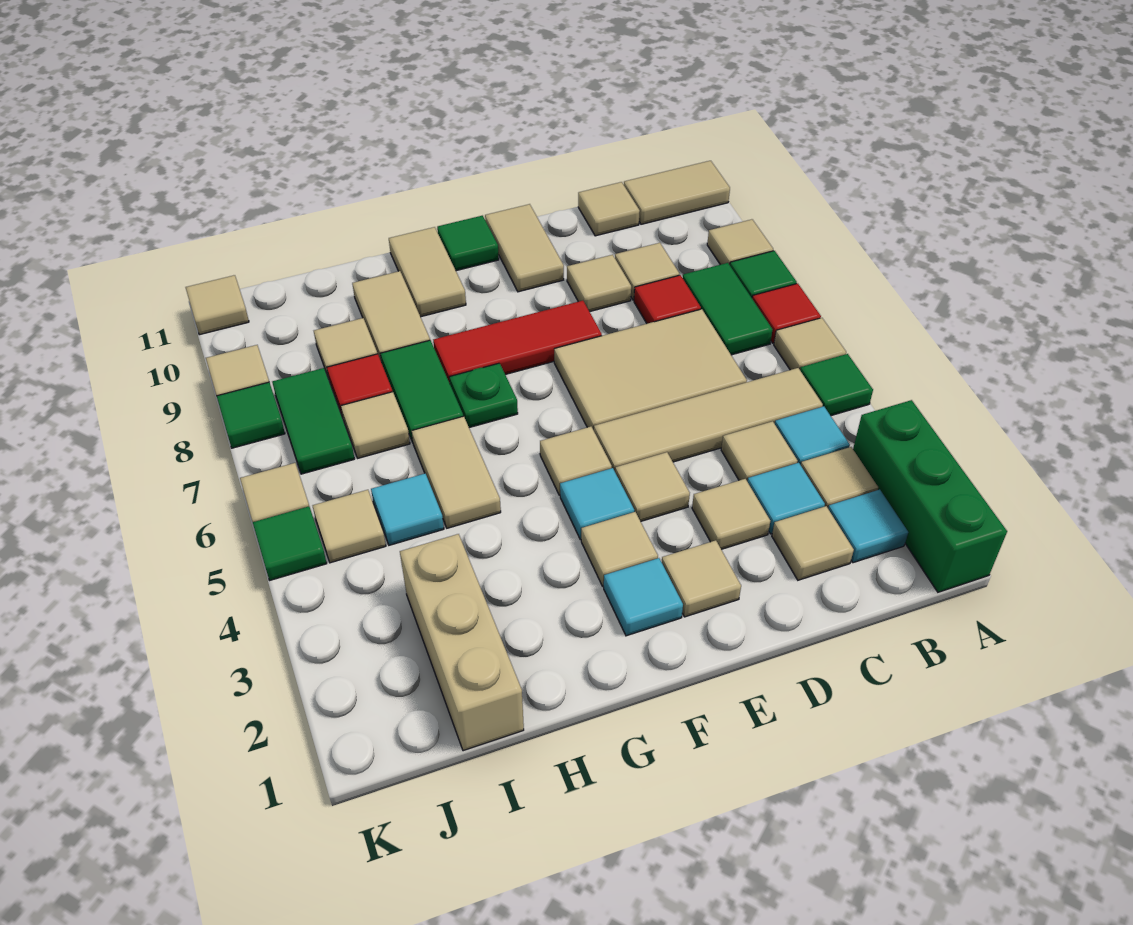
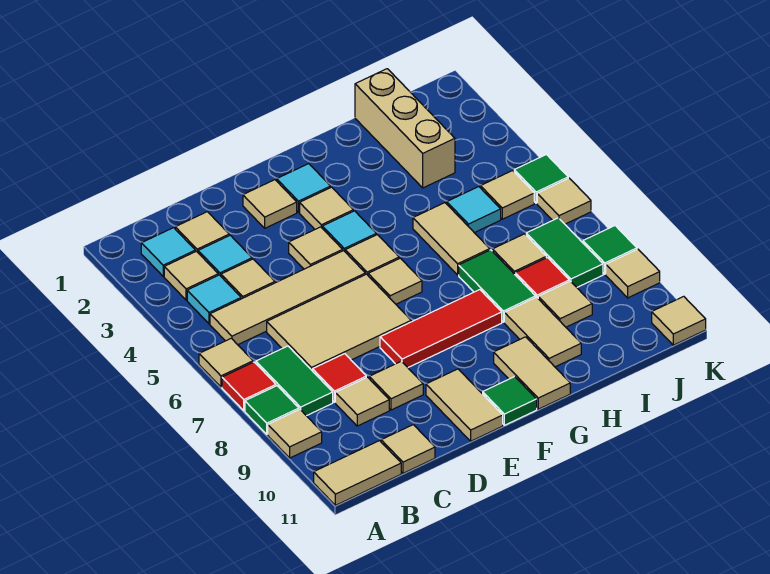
green brick A1:A3 level 1 -> none
green tile A5 level 1 -> none
tan tile D3 level 1 -> tan tile F6 level 1
green plate G7 level 1 -> none

